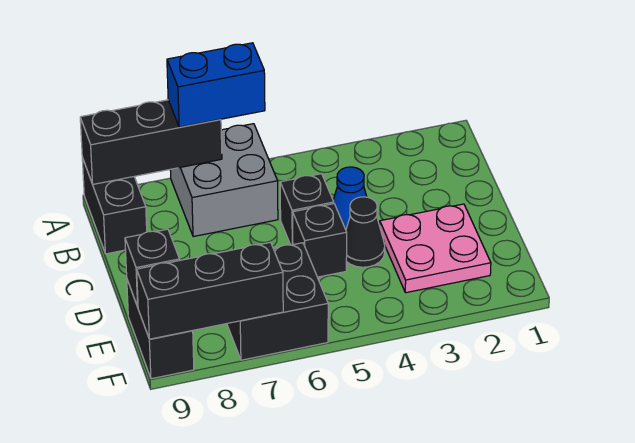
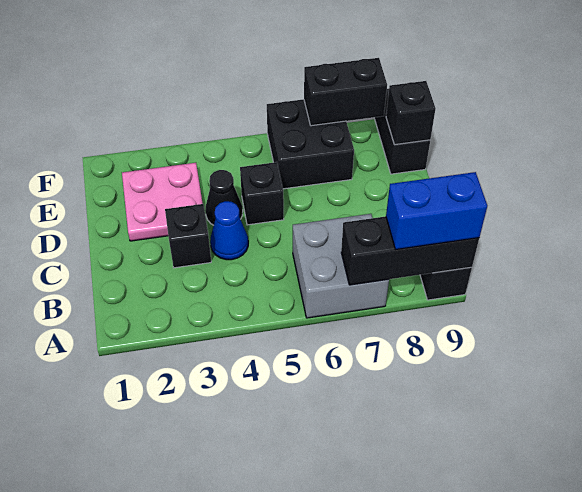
blue brick A6:A7 level 3 -> blue brick A8:A9 level 3
black brick C5 level 1 -> black brick C3 level 1
black brick F7:F9 level 2 -> black brick F7:F8 level 2

